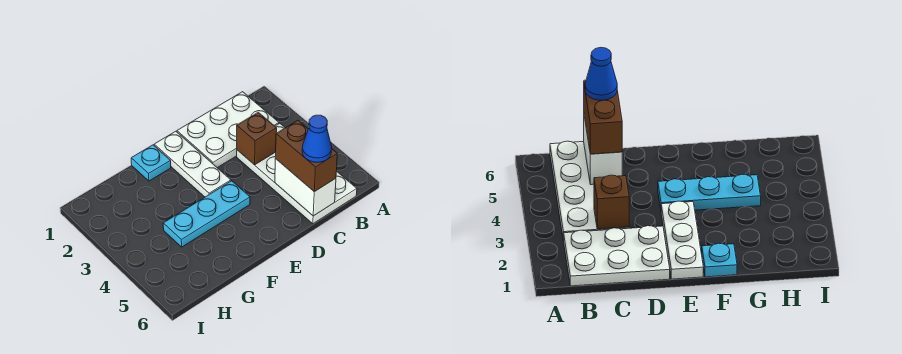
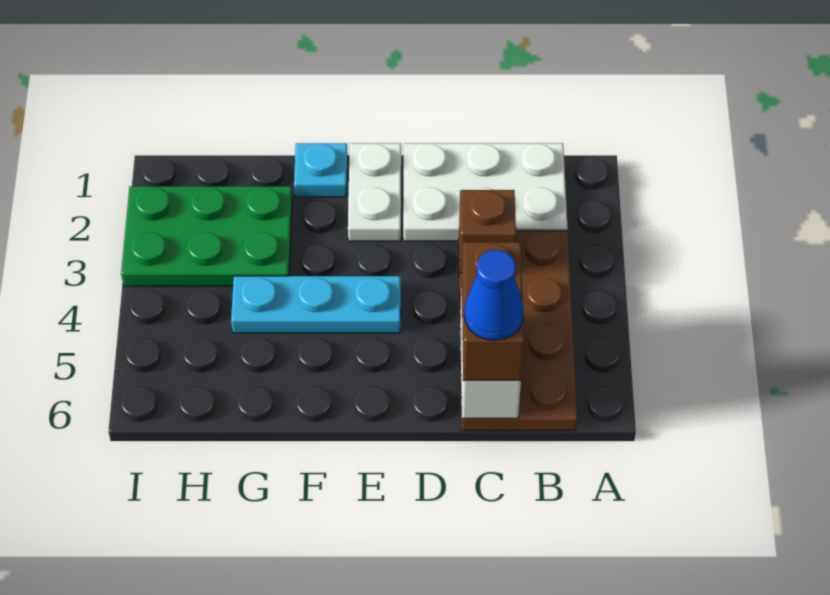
white plate B3:C6 level 1 -> brown plate B3:C6 level 1
white plate E1:E3 level 1 -> white plate E1:E2 level 1
none -> green plate G2:I3 level 1

